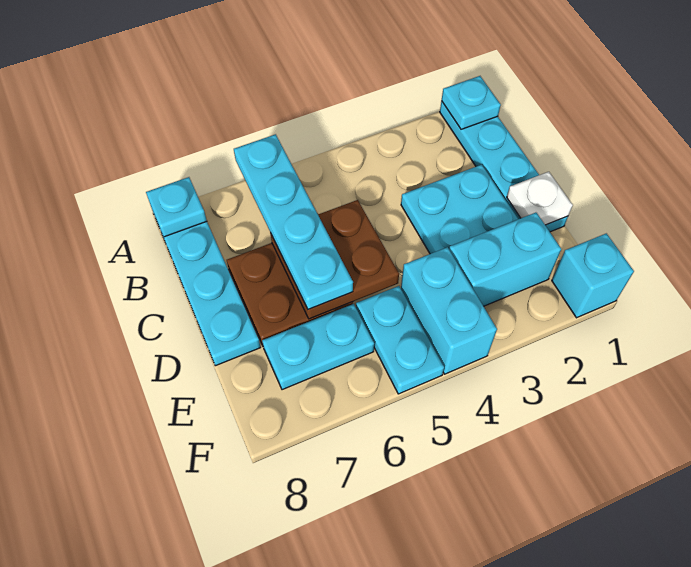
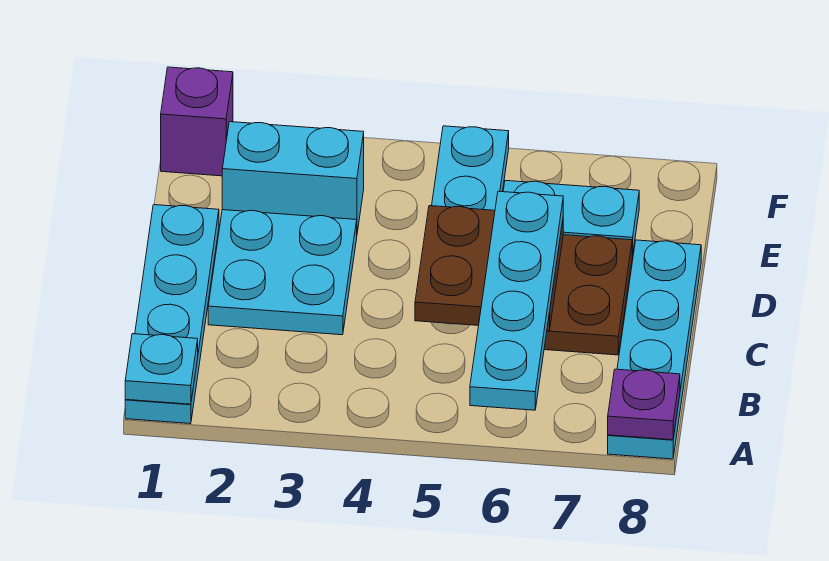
cyan plate A8 level 2 -> purple plate A8 level 2
white plate D1 level 2 -> none
cyan brick E4:F4 level 1 -> none
cyan brick F1 level 1 -> purple brick F1 level 1

